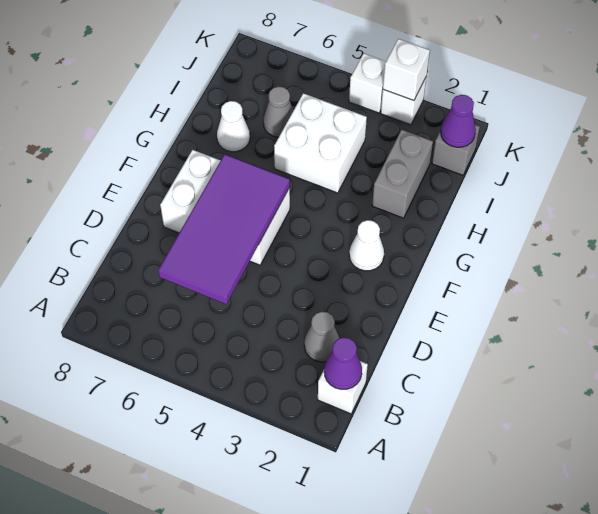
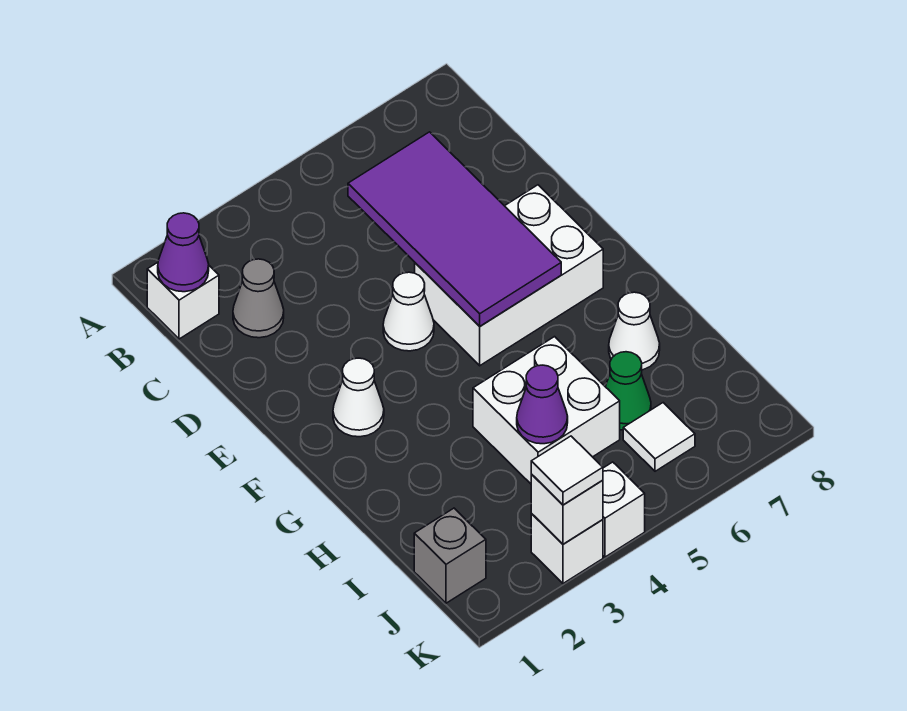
none -> white cone E4 level 1
grey brick H2:I2 level 1 -> none
grey cone I6 level 1 -> green cone I6 level 1
purple cone J1 level 2 -> purple cone I4 level 2
none -> white tile J6 level 1
none -> white tile K3 level 3

